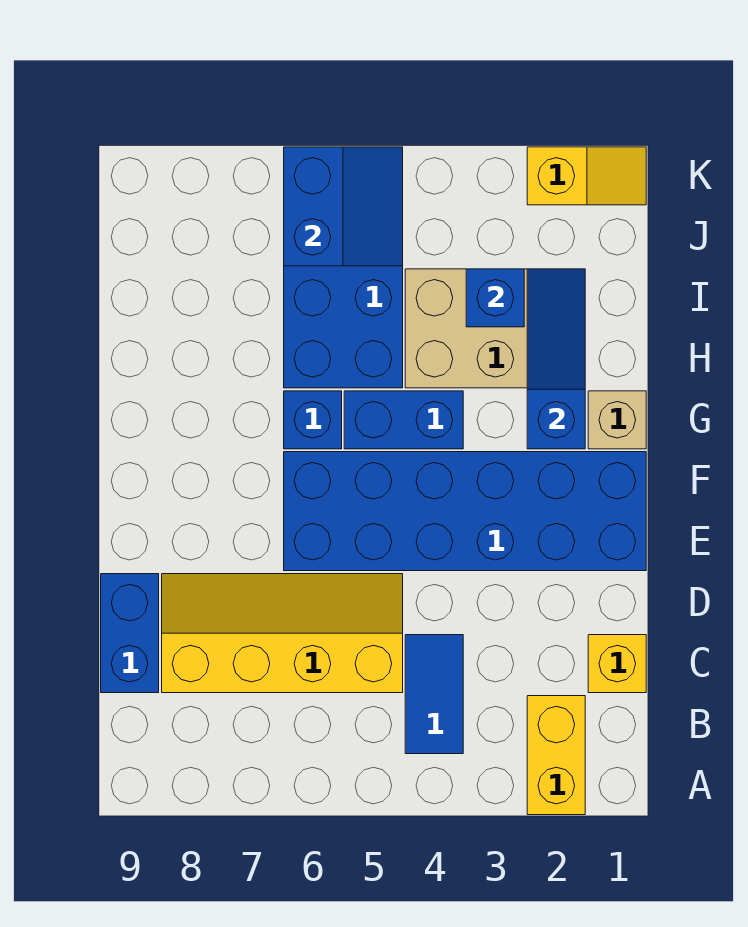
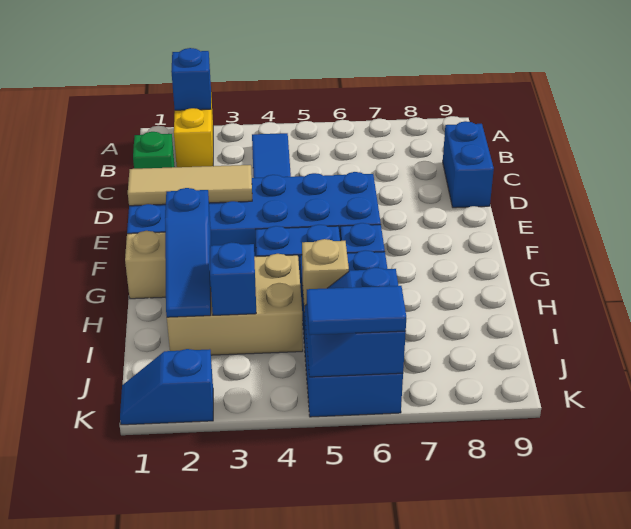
none -> blue brick A2 level 2
yellow brick C1 level 1 -> green brick C1 level 1
yellow slope C5:D8 level 1 top C -> none
none -> tan tile E1:E3 level 2
none -> tan brick I5 level 2
yellow slope K1:K2 level 1 top 2 -> blue slope K1:K2 level 1 top 2
none -> blue tile K5:K6 level 3

